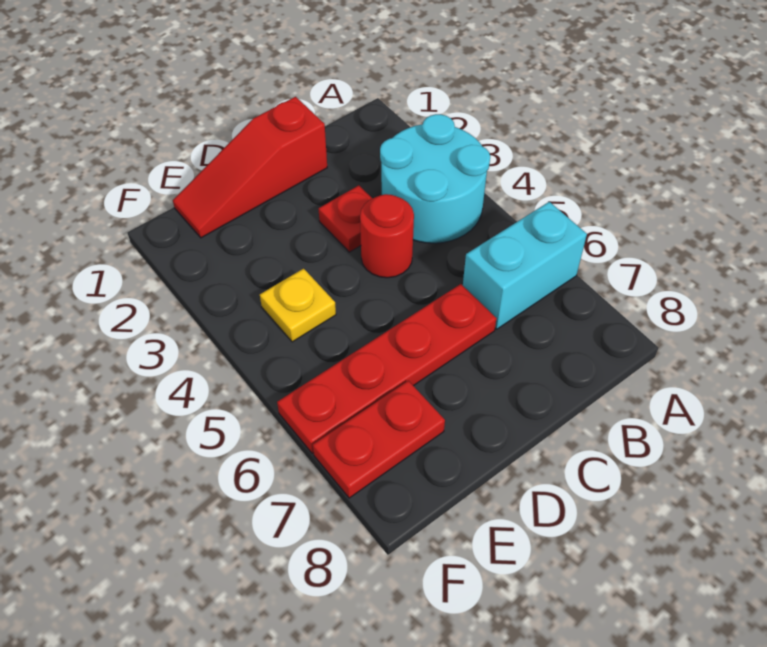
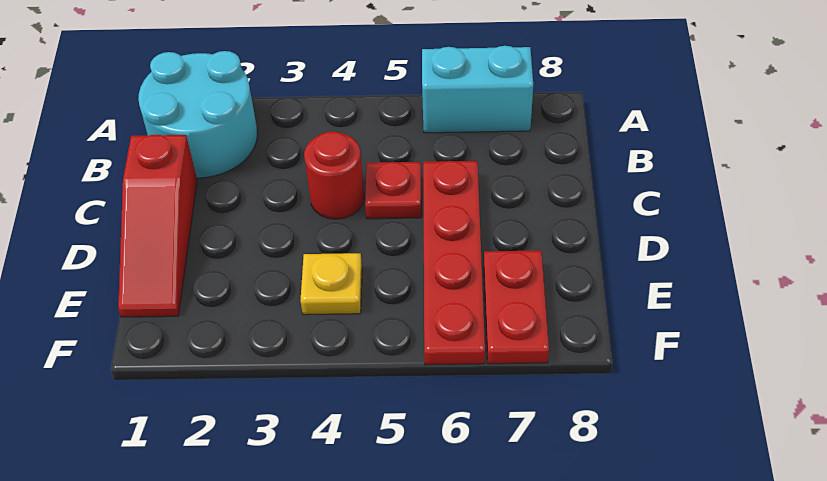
cyan round brick A3:B4 level 1 -> cyan round brick A1:B2 level 1
cyan brick A6:B6 level 1 -> cyan brick A6:A7 level 1
red plate C3 level 1 -> red plate C5 level 1

